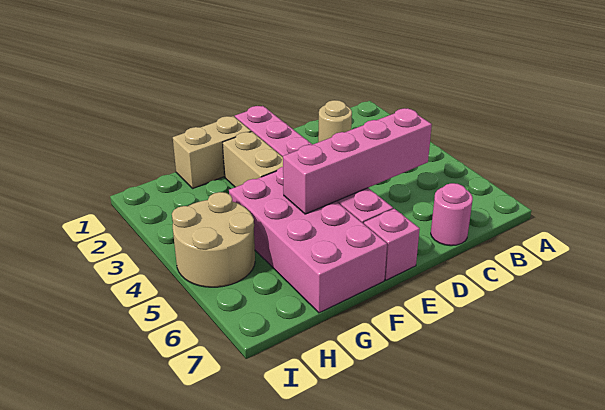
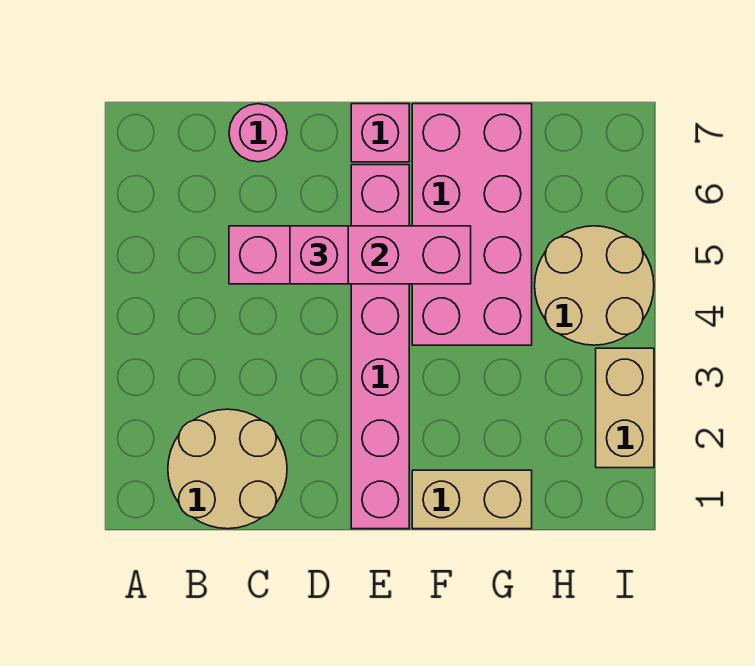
tan round brick C2 level 1 -> tan round brick B1:C2 level 1
none -> pink brick D5 level 3
tan brick F2:F3 level 1 -> tan brick I2:I3 level 1

